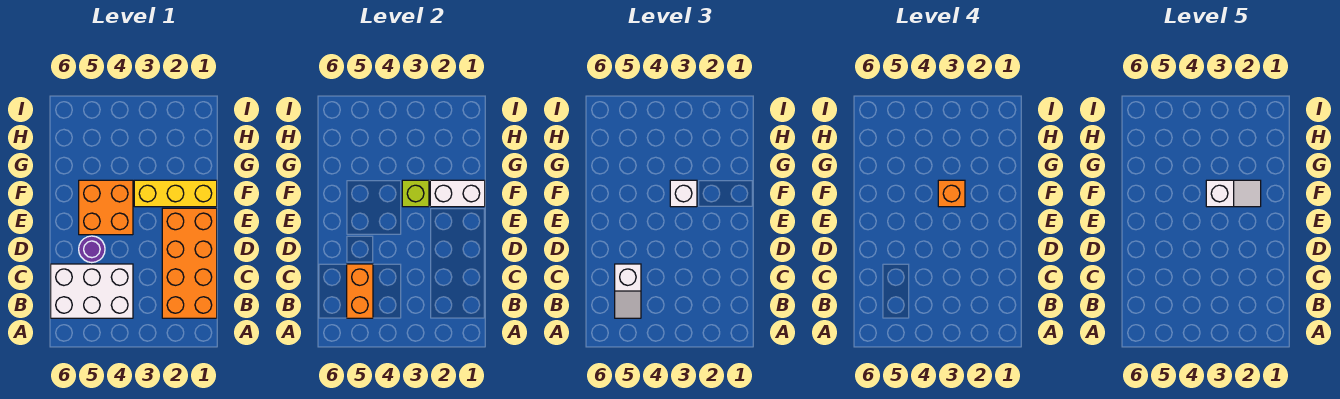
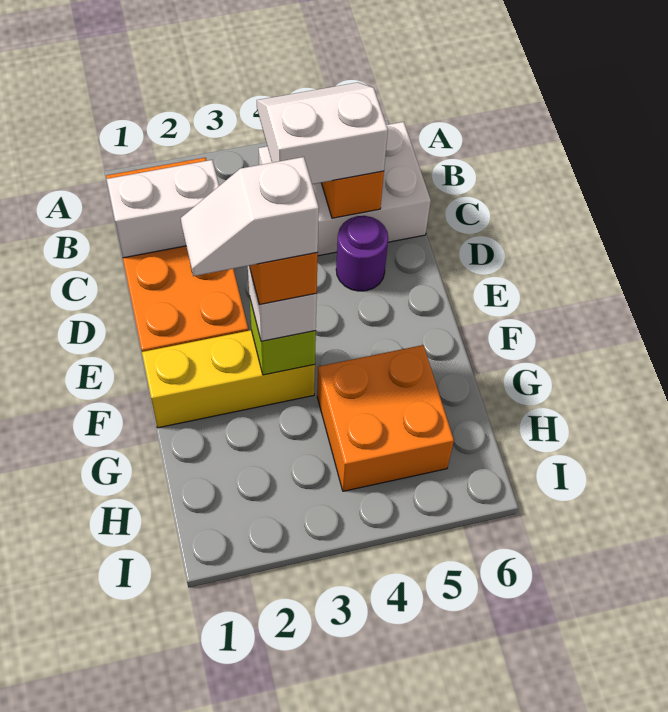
white slope B5:C5 level 3 top C -> white slope B4:C5 level 3 top C
orange brick E4:F5 level 1 -> orange brick G4:H5 level 1
white brick F1:F2 level 2 -> white brick C1:C2 level 2

